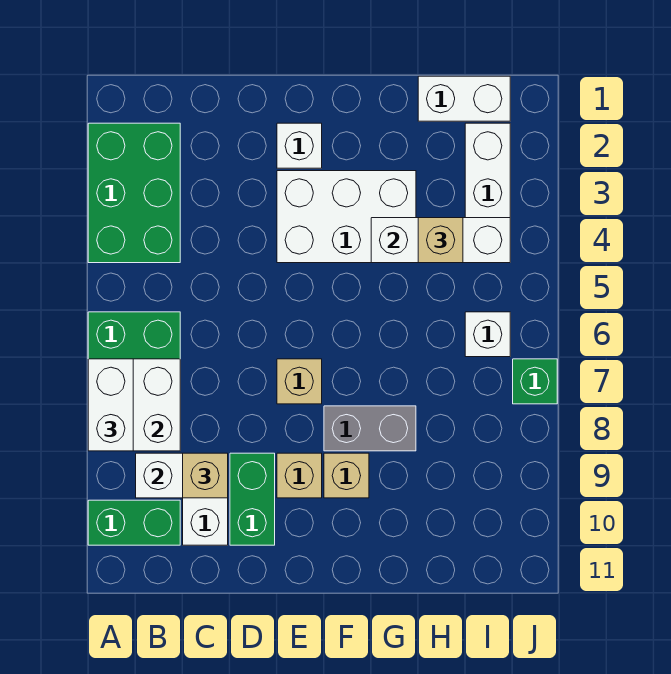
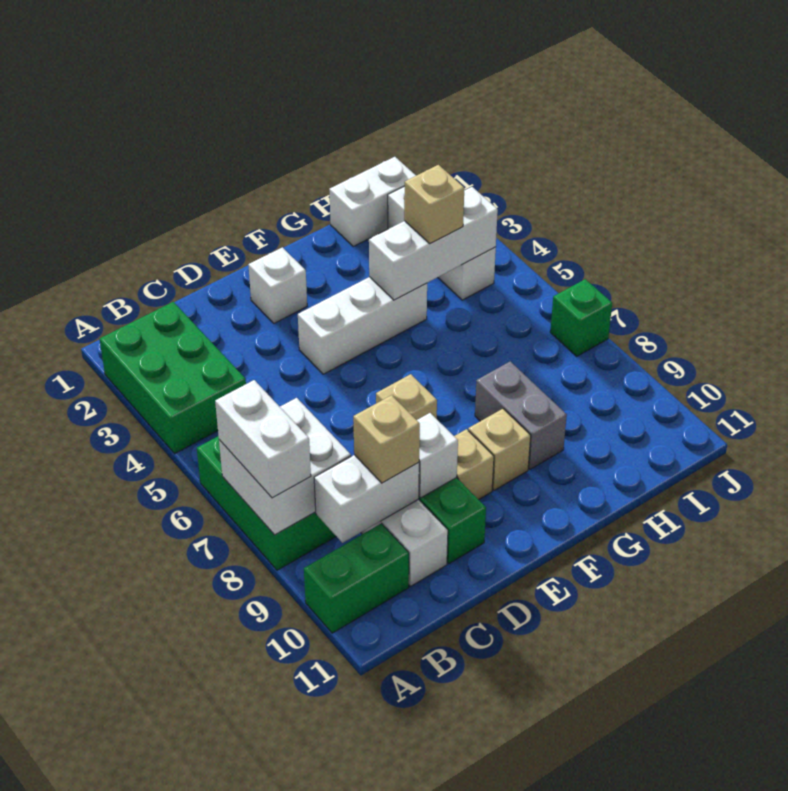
white brick E3:G4 level 1 -> white brick E4:G4 level 1
grey brick F8:G8 level 1 -> grey brick G8:G9 level 1
white brick I6 level 1 -> white brick D9 level 2

